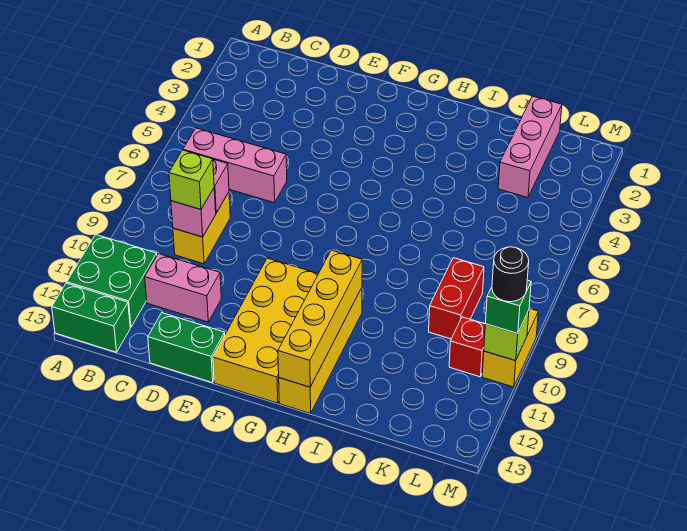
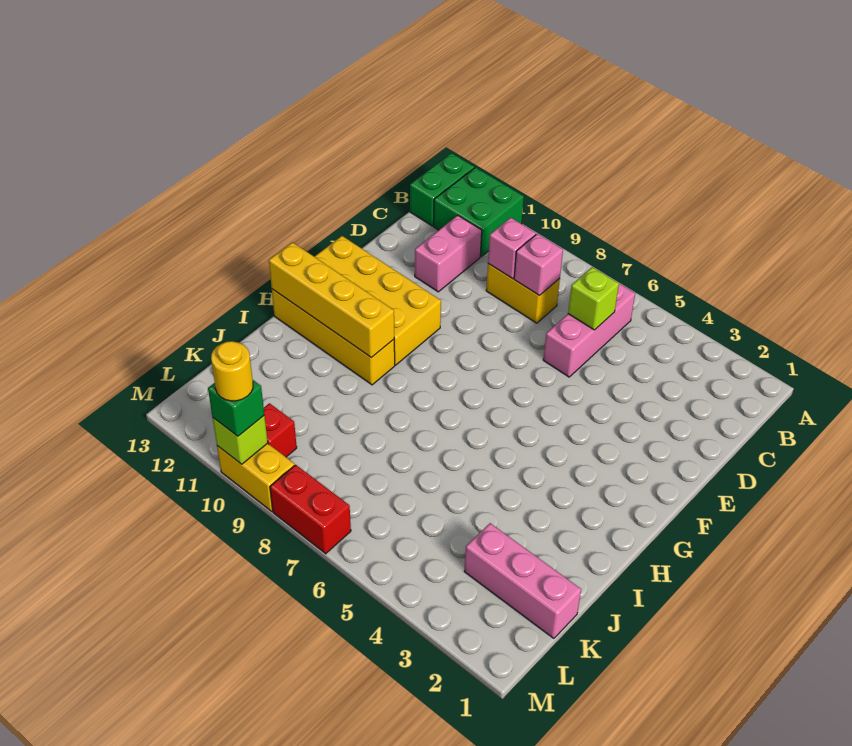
lime brick C9 level 3 -> lime brick C6 level 2
green brick D13:E13 level 1 -> none
red brick K8:K9 level 1 -> red brick M7:M8 level 1
black round brick M10 level 4 -> yellow round brick M10 level 4

